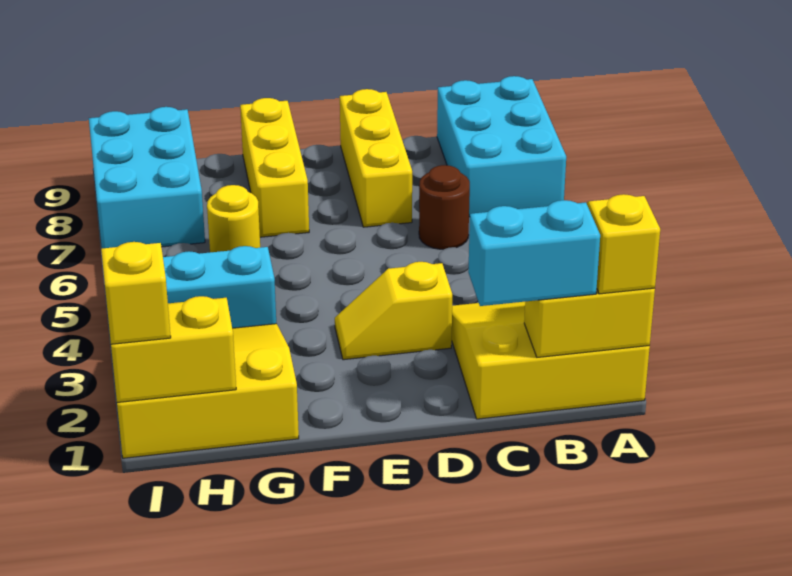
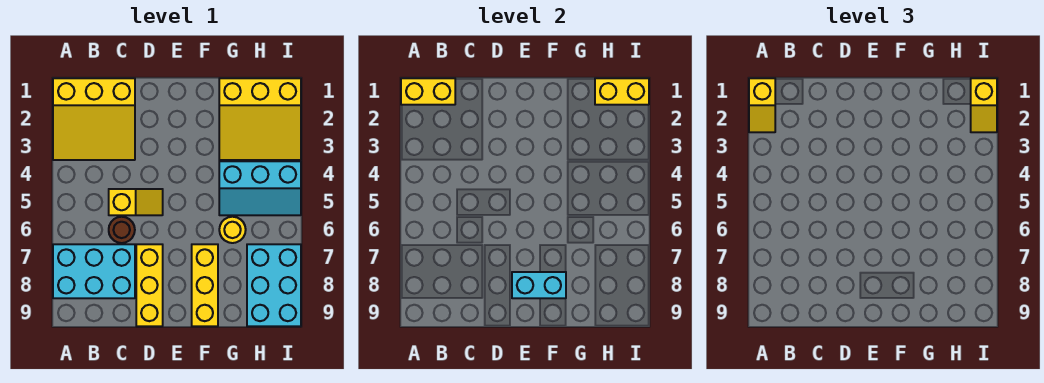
cyan brick A7:B9 level 1 -> cyan brick A7:C8 level 1
cyan brick B1:C1 level 3 -> cyan brick E8:F8 level 2
yellow slope D3:E3 level 1 top D -> yellow slope C5:D5 level 1 top C

